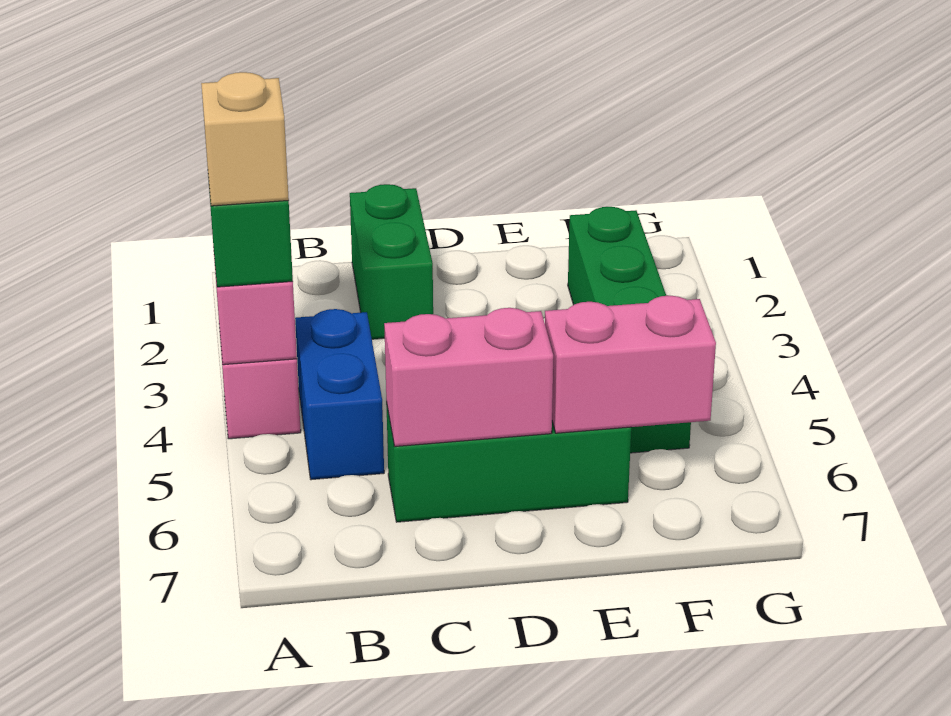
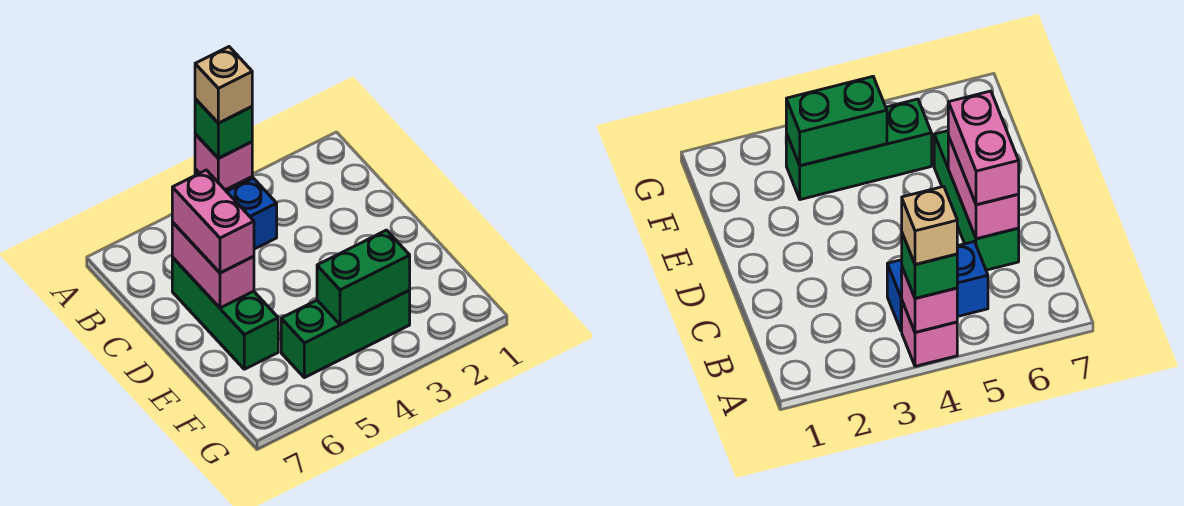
green brick C1:C2 level 1 -> green brick F3:F4 level 2
pink brick E6:F6 level 2 -> pink brick C6:D6 level 3
green brick F2:F5 level 1 -> green brick F3:F5 level 1

